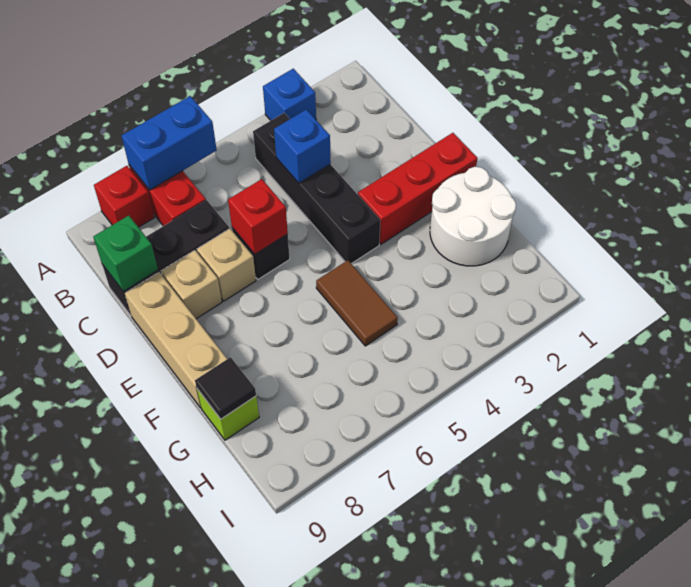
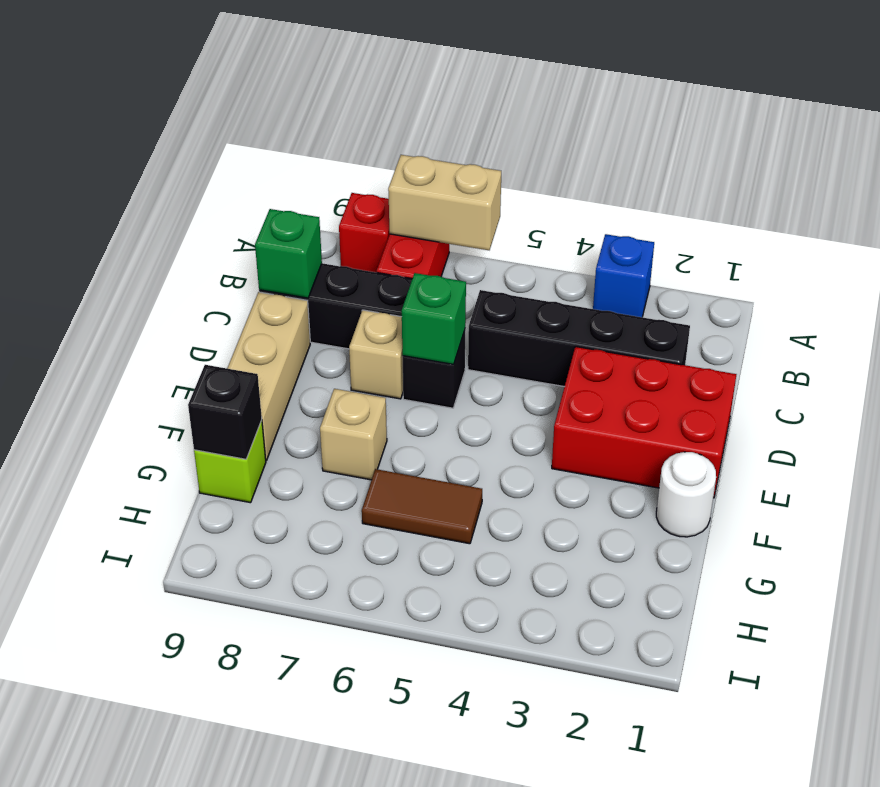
blue brick A6:A7 level 2 -> tan brick A6:A7 level 2
black brick B4:E4 level 1 -> black brick C2:C5 level 1
blue brick C4 level 2 -> none
red brick D6 level 2 -> green brick D6 level 2
tan brick D8 level 1 -> tan brick F7 level 1
red brick E1:E3 level 1 -> red brick D1:E3 level 1
white round brick F1:G2 level 1 -> white round brick F1 level 1
brown tile F5:G5 level 1 -> brown tile G5:G6 level 1
black tile G9 level 2 -> black brick G9 level 2

